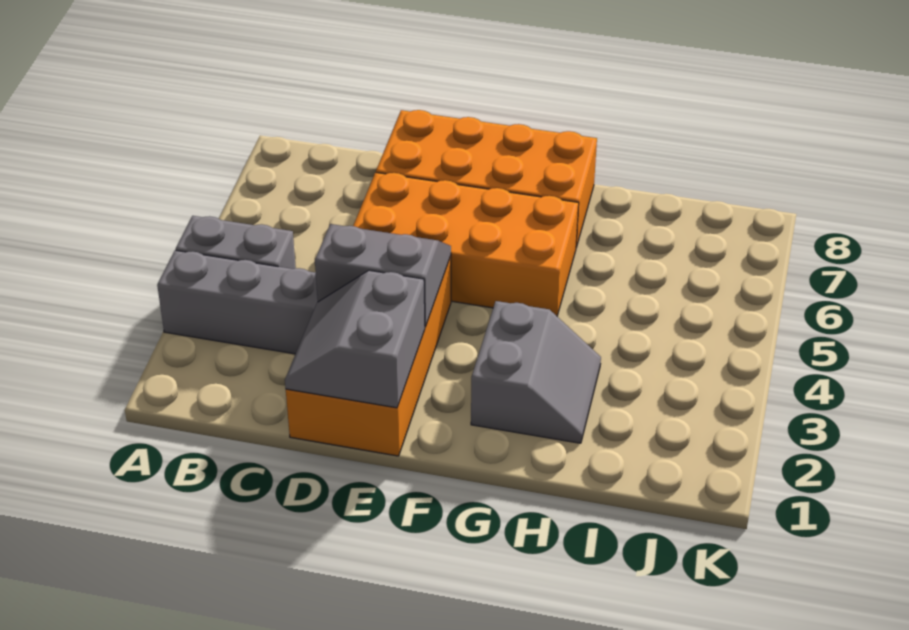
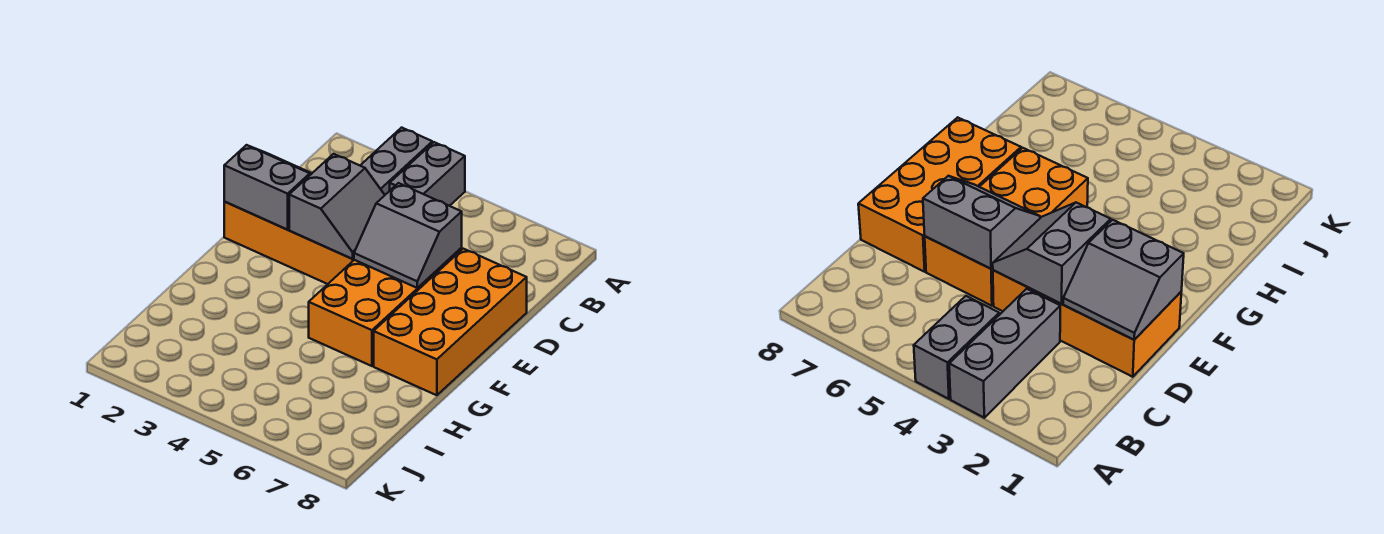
grey slope G2:H3 level 1 top G -> grey slope D5:E6 level 2 top D

